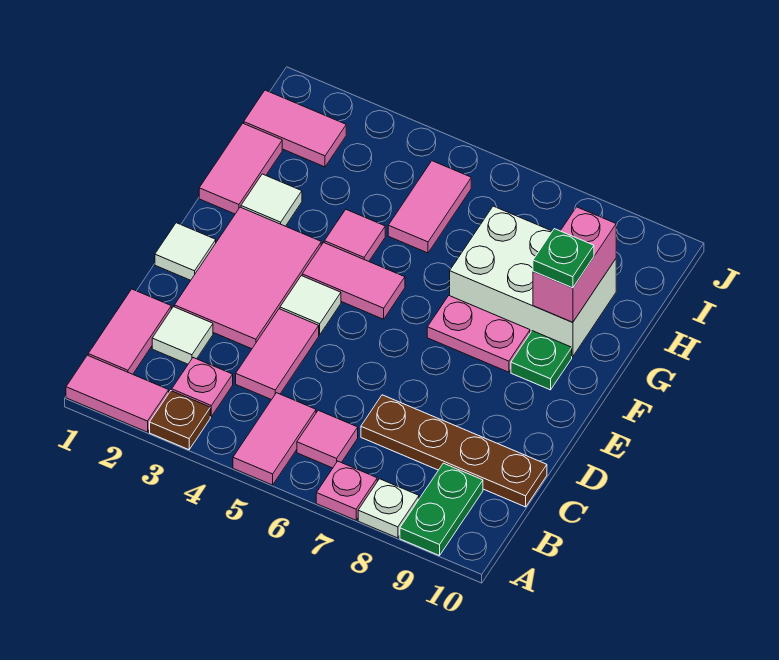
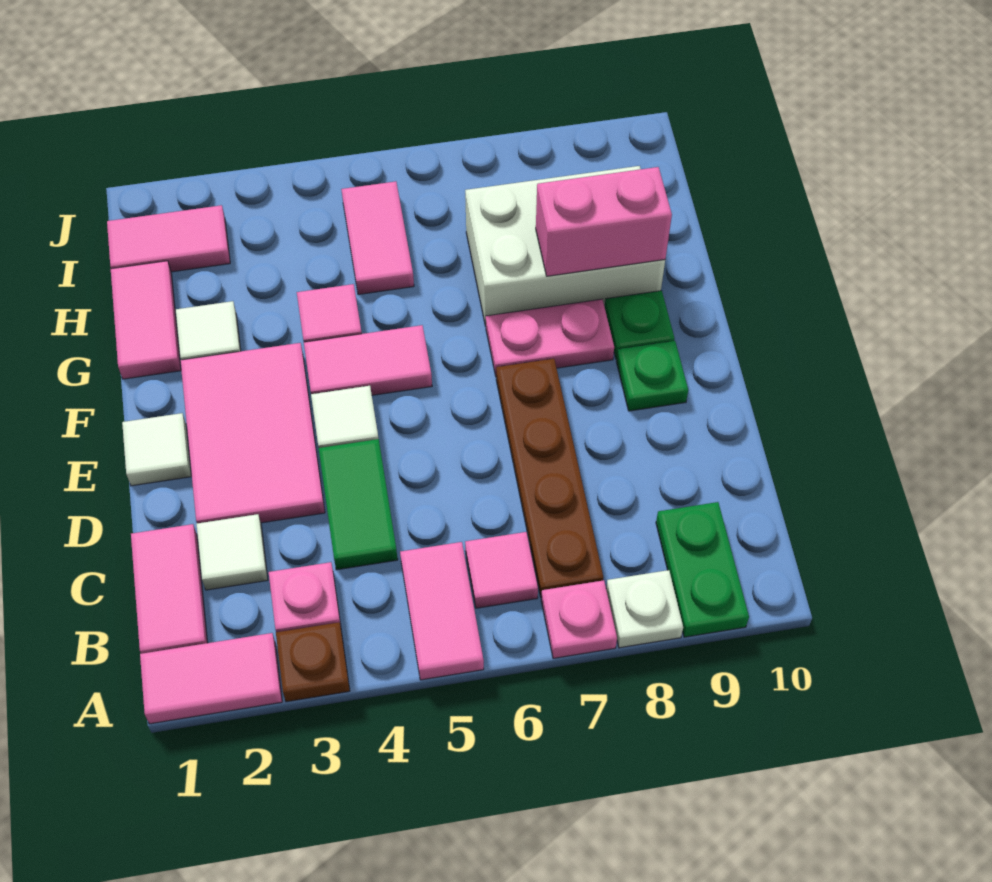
pink tile C4:D4 level 1 -> green tile C4:D4 level 1
brown plate C7:C10 level 1 -> brown plate B7:E7 level 1
pink brick G9:H9 level 2 -> pink brick G8:G9 level 2
green plate G9 level 3 -> green plate E9 level 1

